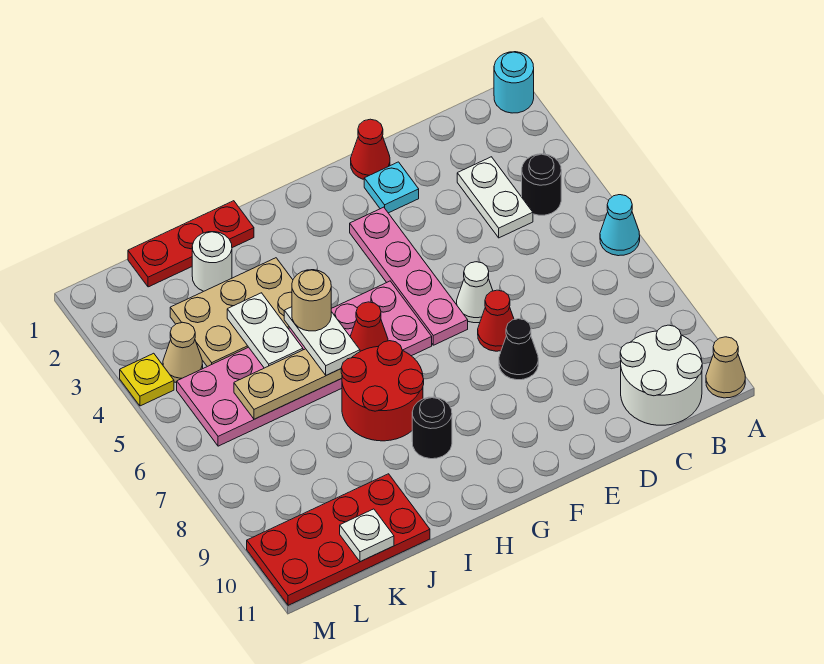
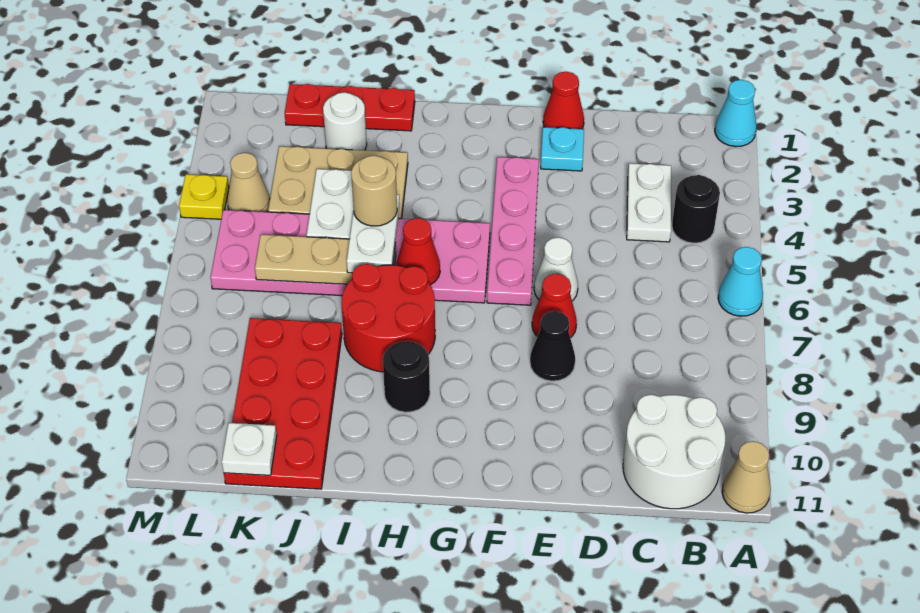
cyan round brick A1 level 1 -> cyan cone A1 level 1
red plate J10:M11 level 1 -> red plate J8:K11 level 1

